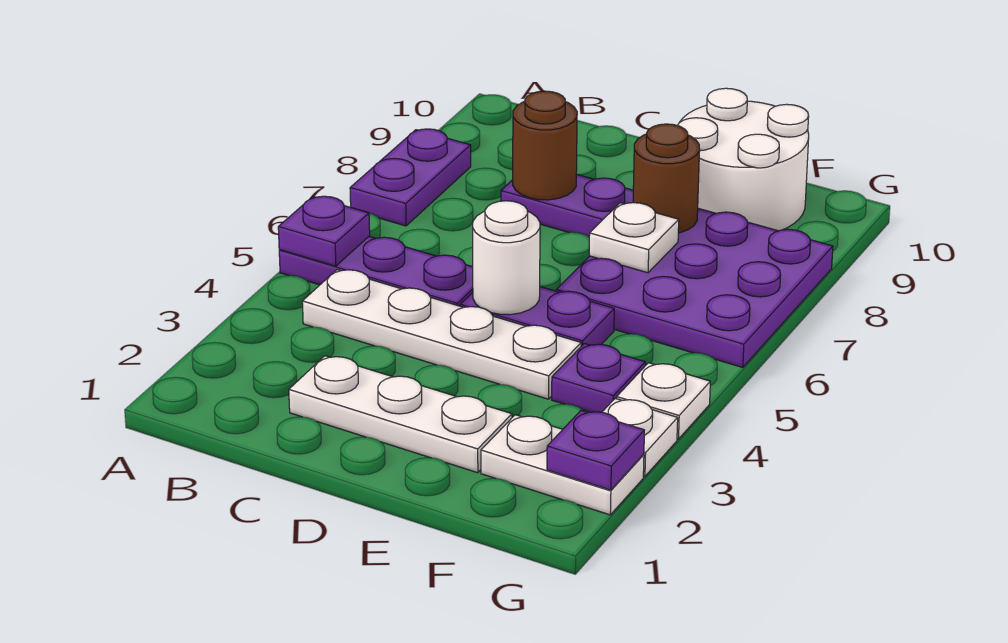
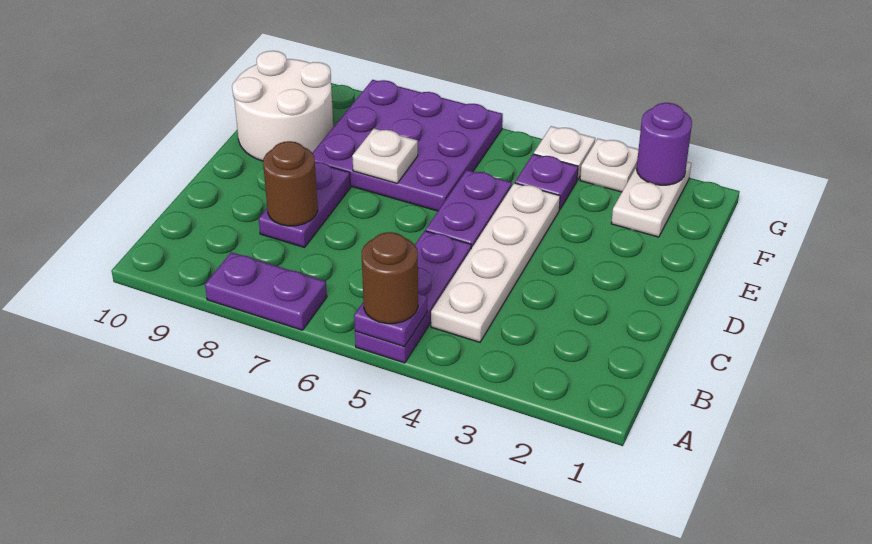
white plate C2:E2 level 1 -> none
white round brick D5 level 2 -> none
brown round brick E8 level 2 -> brown round brick A5 level 3
purple plate G2 level 2 -> purple round brick G2 level 2

